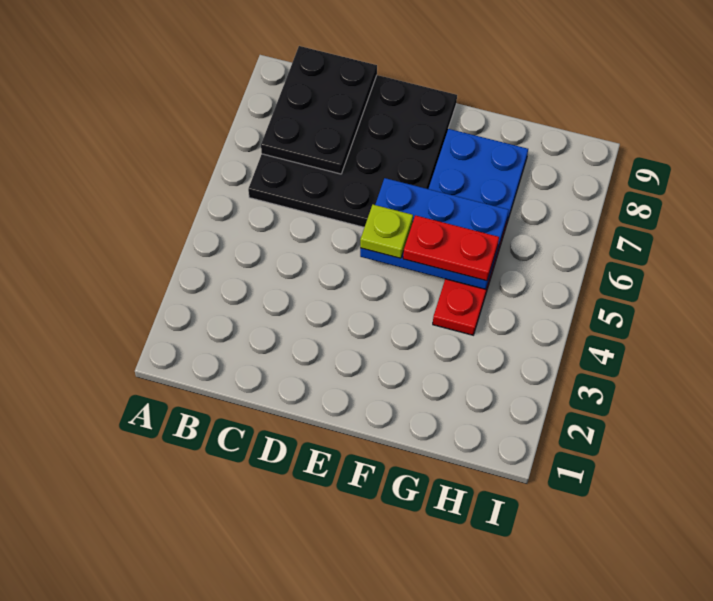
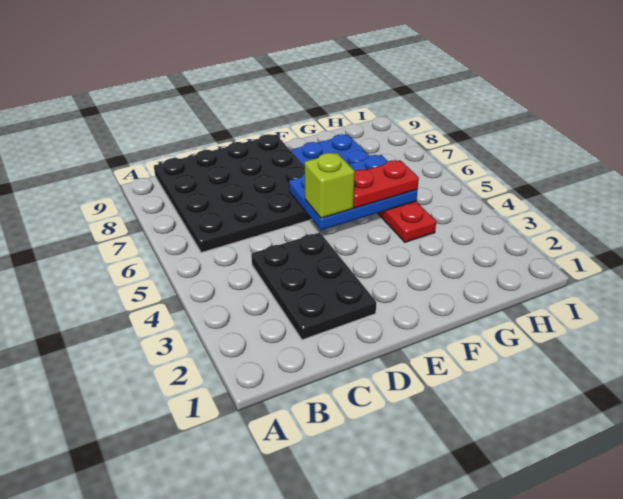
black plate B7:C9 level 2 -> black plate C2:D4 level 1
lime plate E5 level 3 -> lime brick E5 level 3

